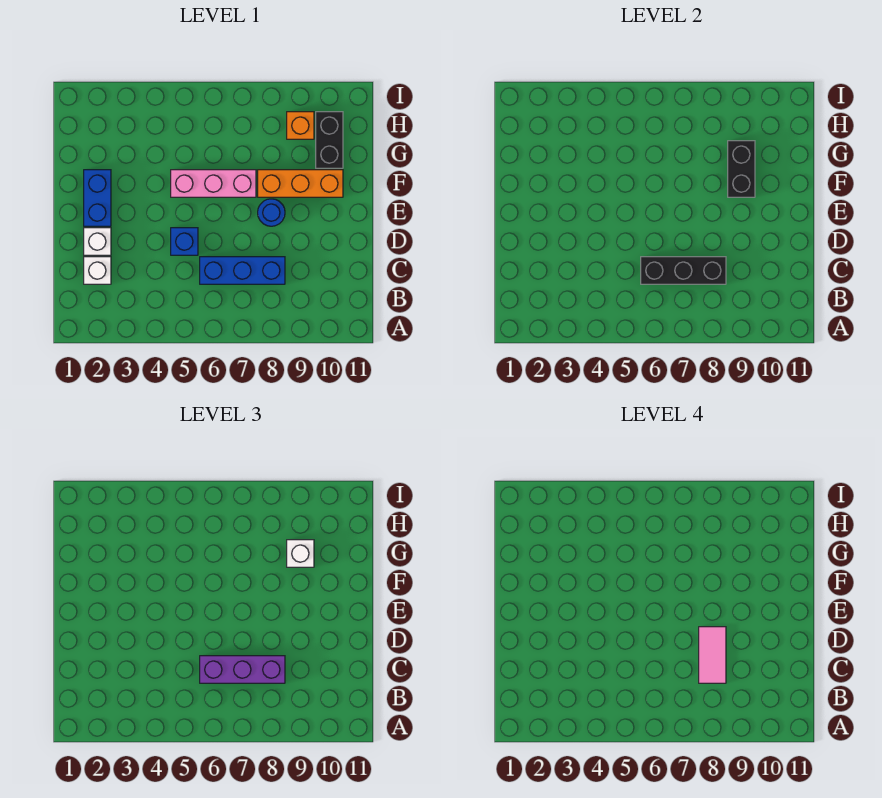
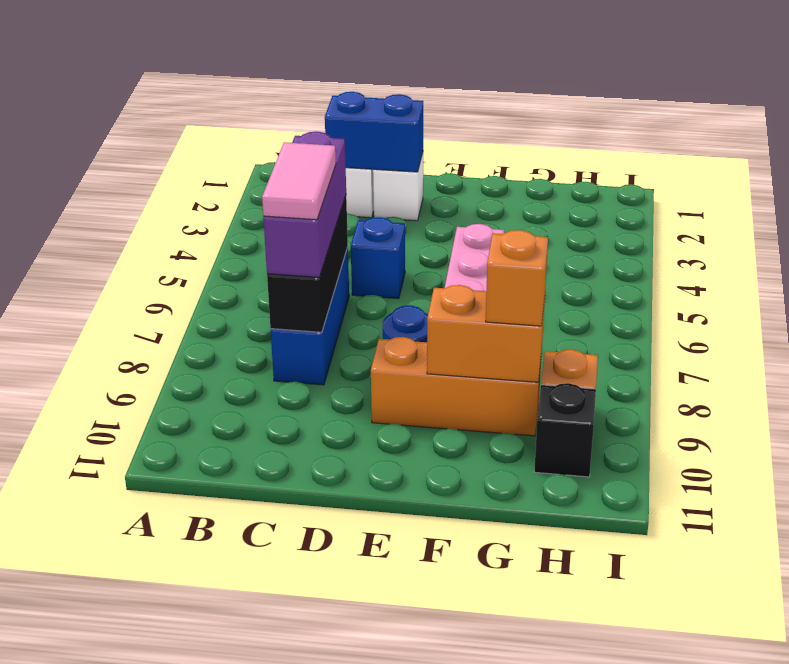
pink tile C8:D8 level 4 -> pink tile C7:C8 level 4
blue brick E2:F2 level 1 -> blue brick C2:D2 level 2
orange brick F8:F10 level 1 -> orange brick E9:G9 level 1
black brick F9:G9 level 2 -> orange brick F9:G9 level 2
white brick G9 level 3 -> orange brick G9 level 3
black brick G10:H10 level 1 -> black brick H10 level 1

